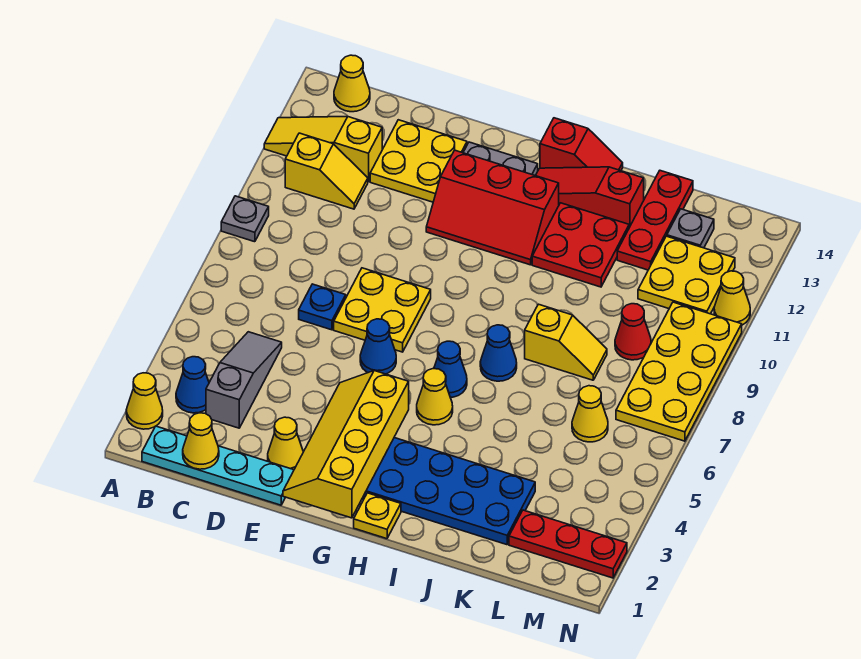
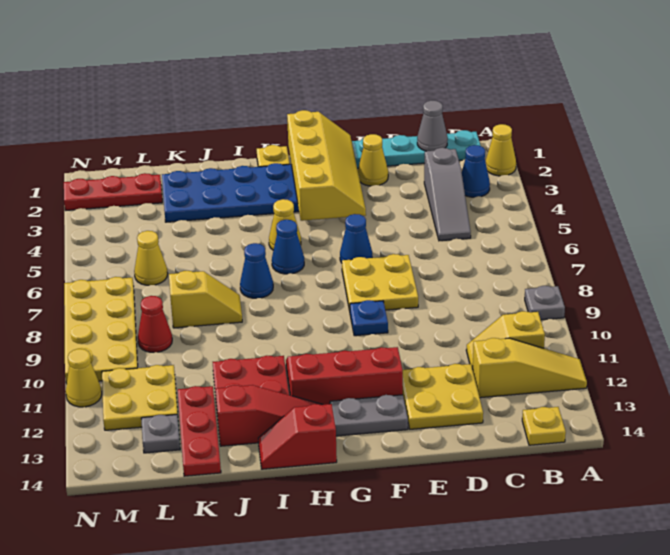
yellow cone B14 level 1 -> yellow plate B14 level 1
yellow cone C1 level 2 -> grey cone C1 level 2
blue plate D7 level 1 -> blue plate F9 level 1
yellow slope J8:K8 level 1 top J -> yellow slope J8:K8 level 1 top K

